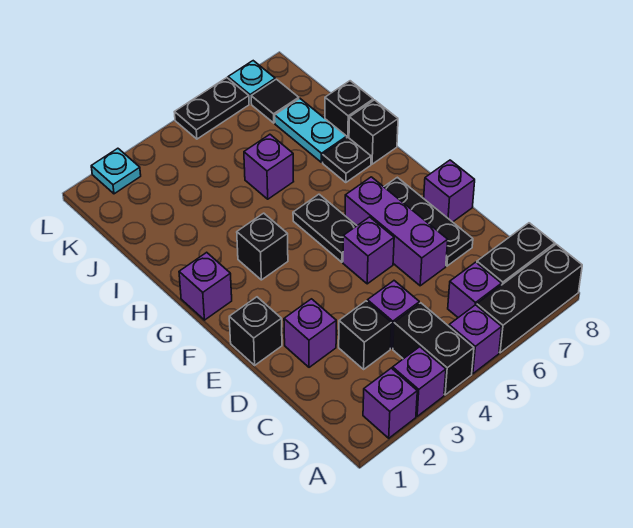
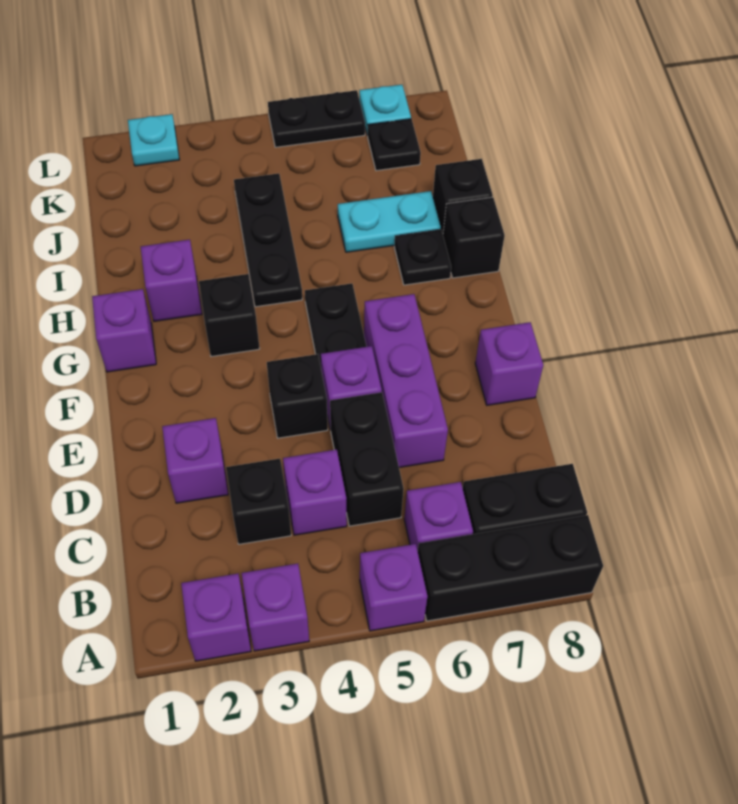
black brick A4:B4 level 1 -> black brick C5:D5 level 1
black plate D7:F7 level 1 -> black plate H4:J4 level 1
black brick E1 level 1 -> black brick E4 level 1
purple brick I5 level 1 -> purple brick H2 level 1
cyan plate I7:J7 level 1 -> cyan plate I6:I7 level 1
black tile K7 level 1 -> black plate K7 level 1

